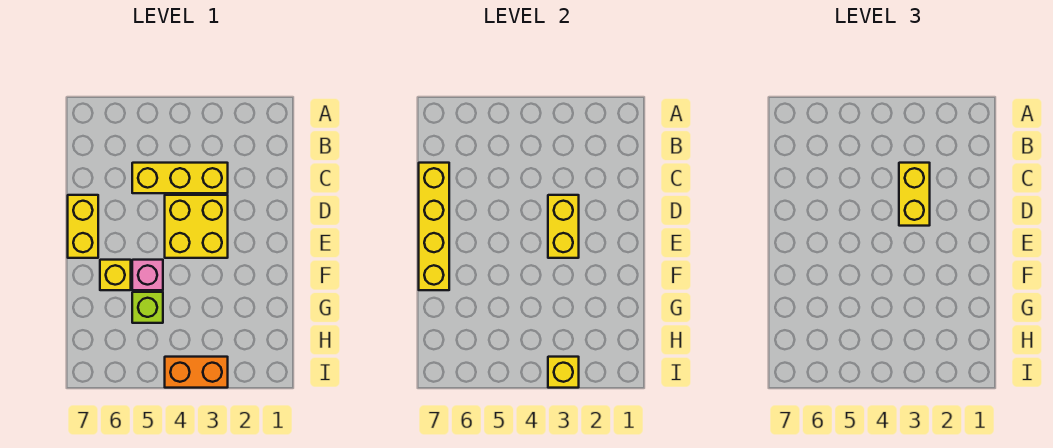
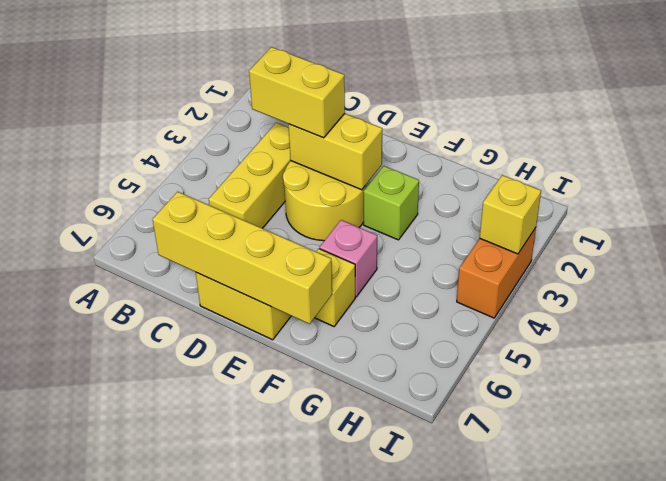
yellow brick D3:E4 level 1 -> yellow round brick D3:E4 level 1
lime brick G5 level 1 -> lime brick F3 level 1

